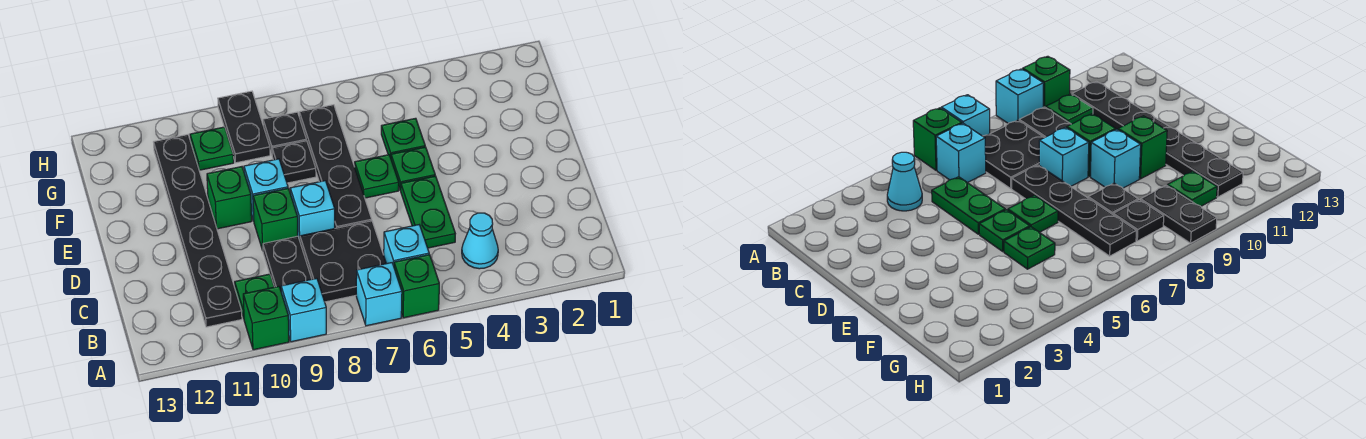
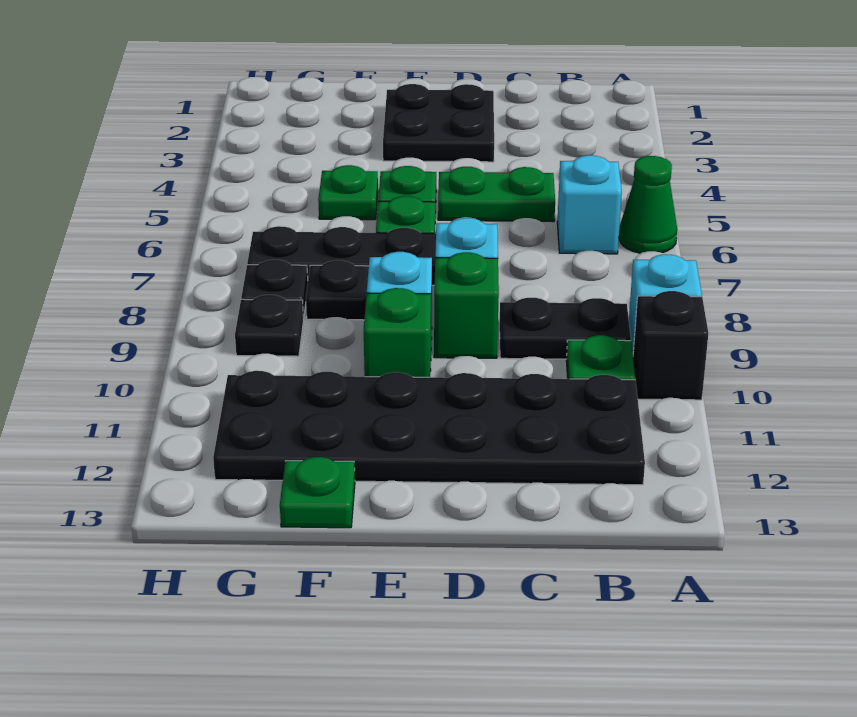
green brick A6 level 1 -> green cone A6 level 1
cyan brick A7 level 1 -> none
green brick A10 level 1 -> black brick A10 level 1
cyan cone B4 level 1 -> none
black plate B7:C8 level 1 -> black plate D2:E3 level 1
black plate B11:G11 level 1 -> black plate B11:G12 level 1
black plate G9:H9 level 1 -> black plate G9 level 1
green plate G10 level 1 -> green plate F13 level 1

